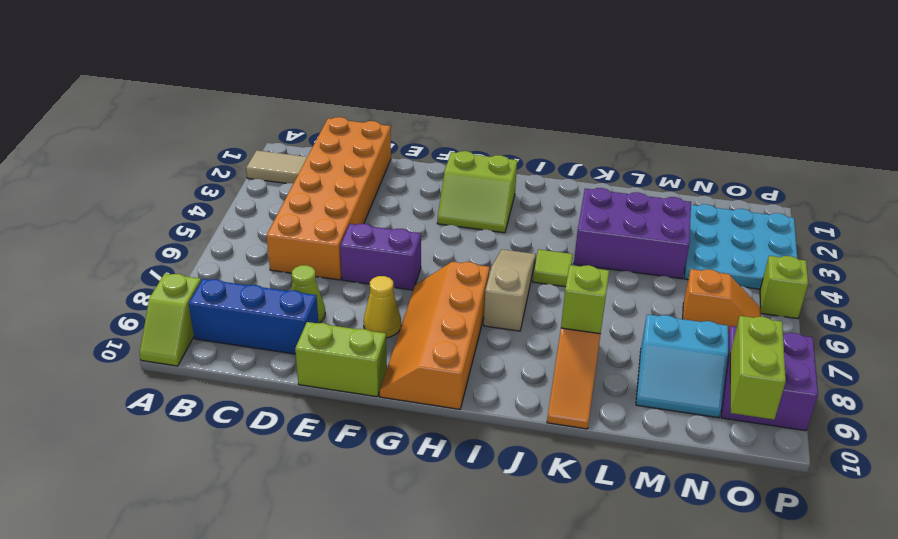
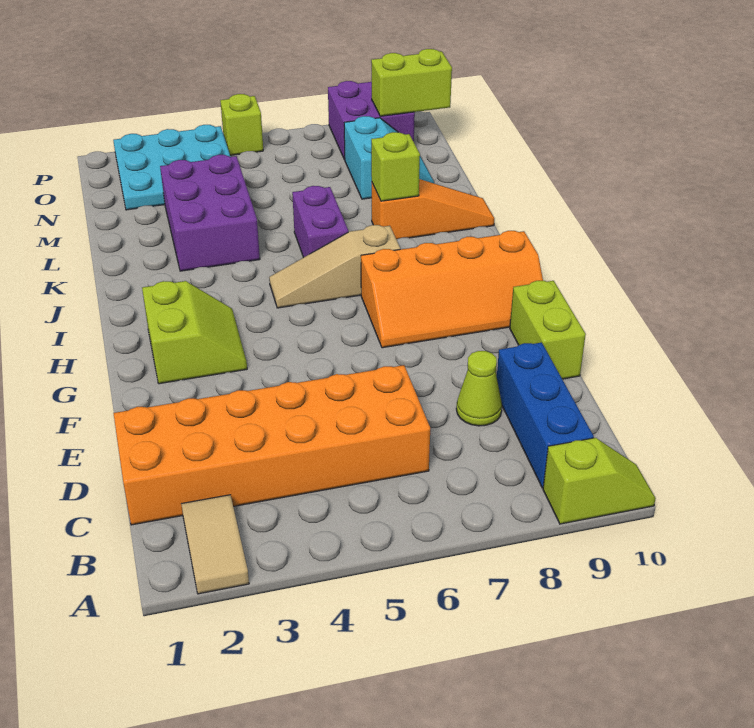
purple brick E6:F6 level 1 -> purple brick J6:K6 level 1
yellow cone F8 level 1 -> none
lime tile J5 level 1 -> none
orange slope N6:O6 level 1 top N -> none

